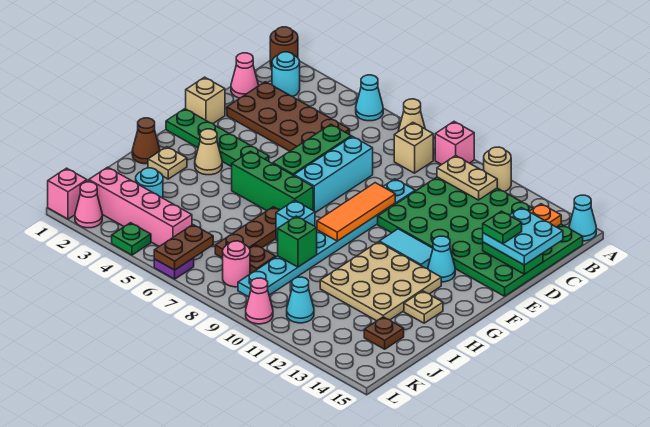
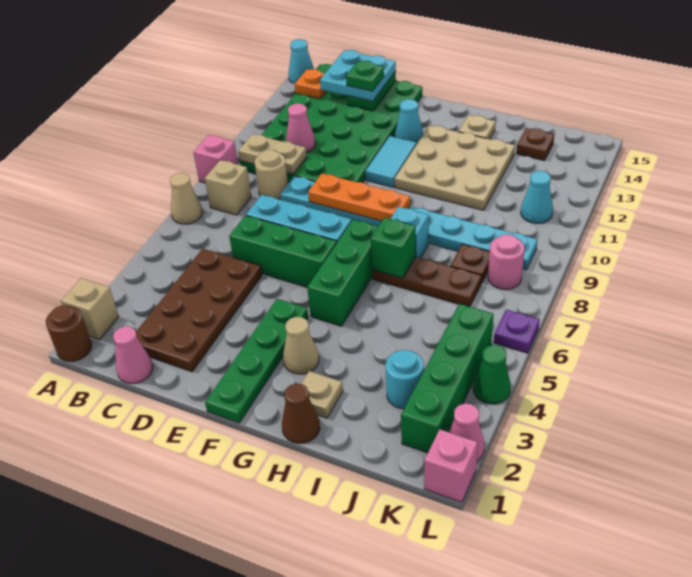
cyan cone A5 level 1 -> none
tan round brick A11 level 1 -> tan round brick C9 level 1
cyan round brick B2 level 1 -> none
tan plate B10:B11 level 2 -> tan plate B10:C10 level 2
tan brick E1 level 1 -> tan brick A2 level 1
orange tile E9:G9 level 2 -> orange plate E9:G9 level 2
green brick I9 level 2 -> green brick H7 level 2
pink brick K2:K5 level 1 -> green brick K2:K5 level 1
brown plate K6:L6 level 2 -> none
green plate L4 level 1 -> green cone L4 level 1
pink cone L10 level 1 -> pink cone C11 level 2

